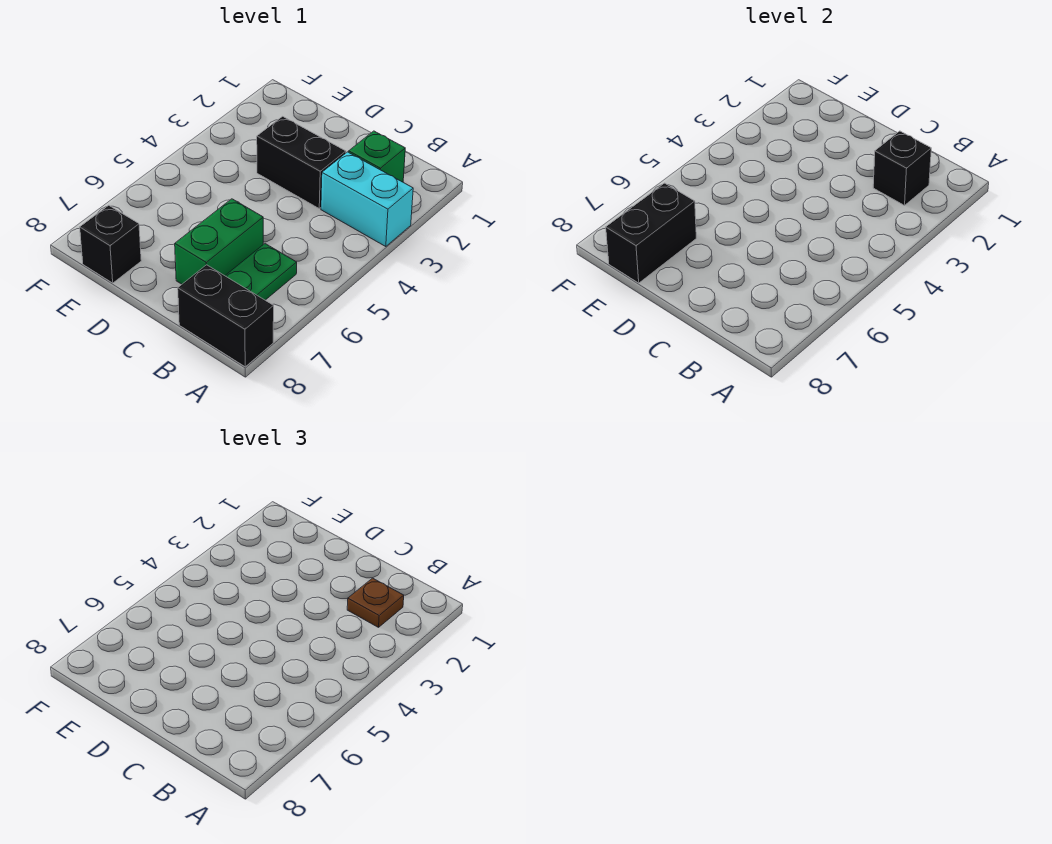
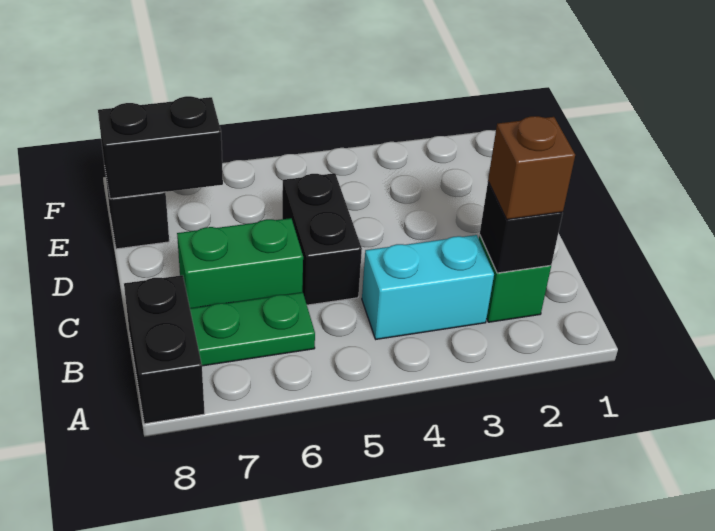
cyan brick A3:B3 level 1 -> cyan brick B3:B4 level 1
brown plate B2 level 3 -> brown brick B2 level 3
black brick C3:D3 level 1 -> black brick C5:D5 level 1

